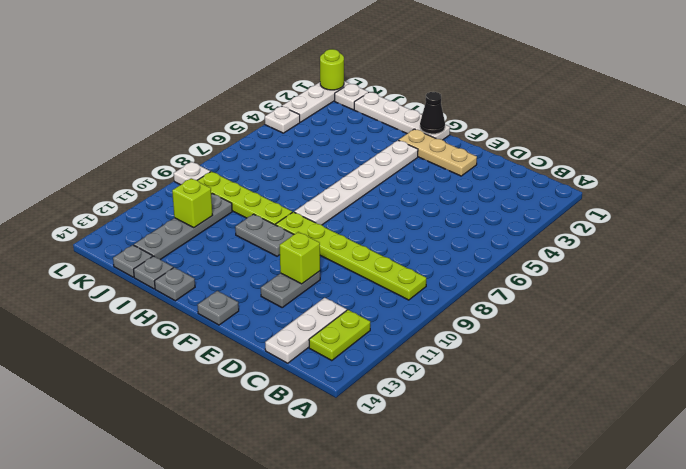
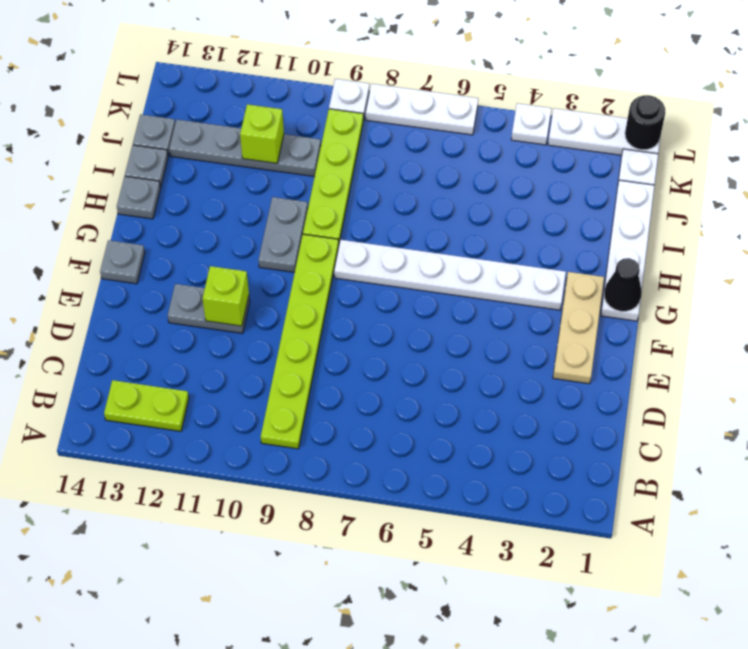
white plate C12:C14 level 1 -> white plate L6:L8 level 1
lime round brick L1 level 2 -> black round brick L1 level 2

